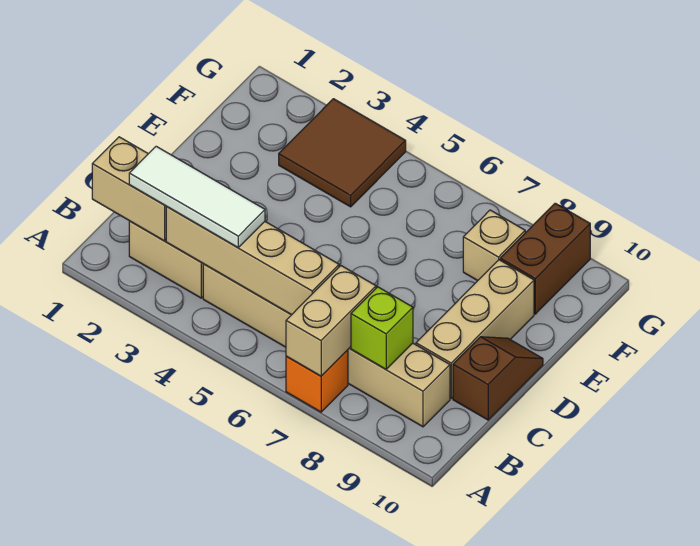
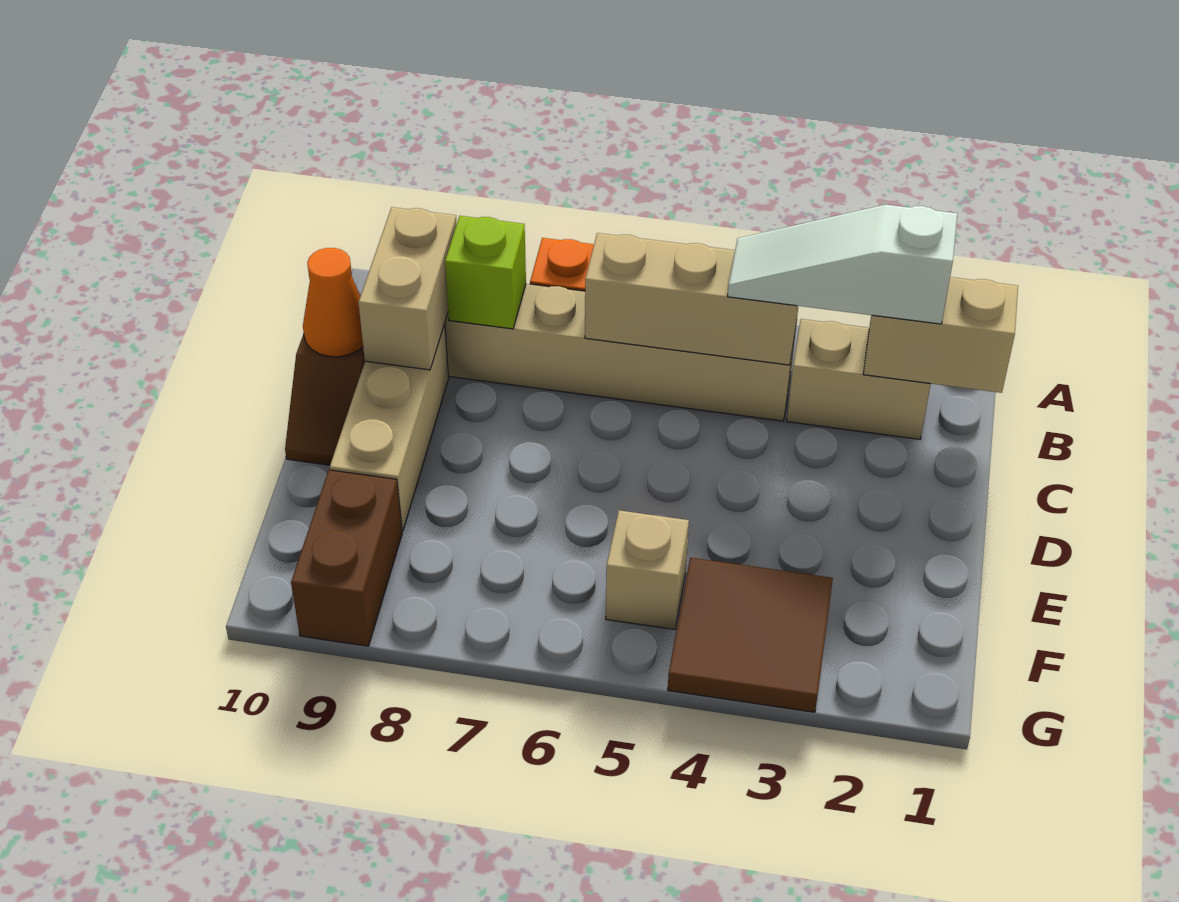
tan brick A7:B7 level 2 -> tan brick B9:C9 level 2
white tile B2:B4 level 3 -> white slope B2:B4 level 3 top 2
tan brick B3:B6 level 2 -> tan brick B4:B6 level 2
none -> orange cone C10 level 2
tan brick F8 level 1 -> tan brick F5 level 1

